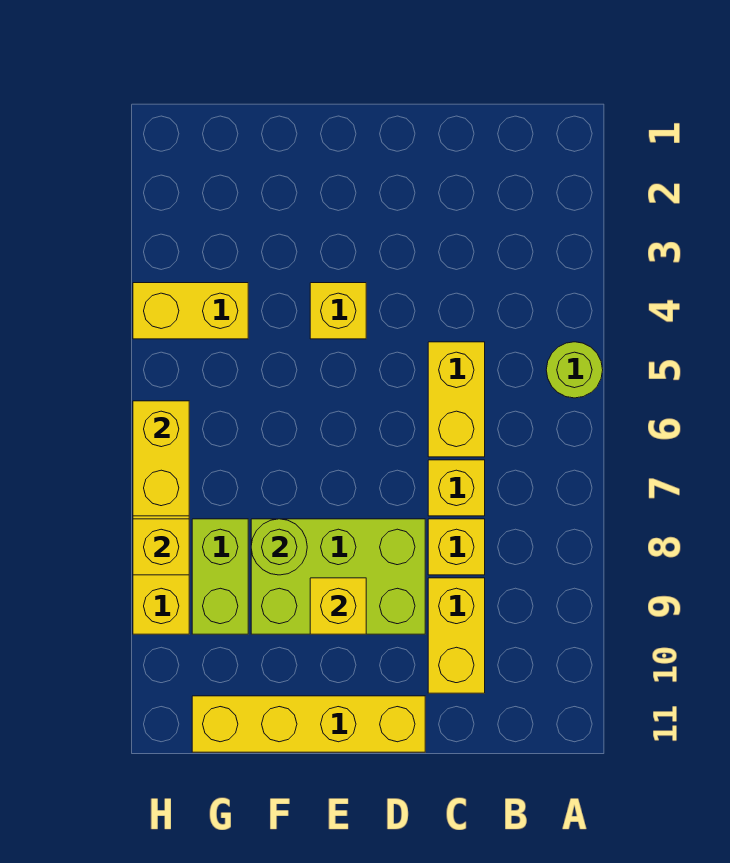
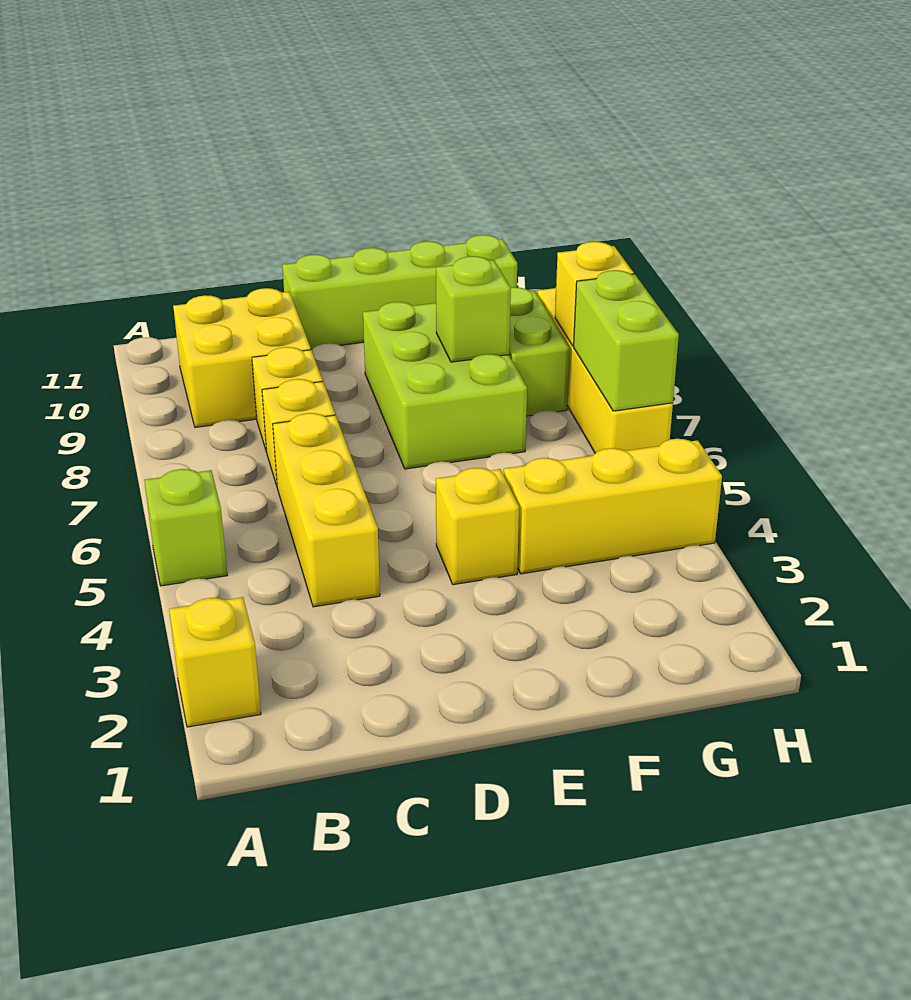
lime round brick A5 level 1 -> lime brick A5 level 1
yellow brick C5:C6 level 1 -> yellow brick C4:C6 level 1
yellow brick C9:C10 level 1 -> yellow brick B9:C10 level 1
lime brick D8:F9 level 1 -> lime brick E7:F9 level 1
yellow brick D11:G11 level 1 -> lime brick D11:G11 level 1
yellow brick E9 level 2 -> yellow brick A2 level 1
lime round brick F8 level 2 -> lime brick F8 level 2
yellow brick G4:H4 level 1 -> yellow brick F4:H4 level 1
yellow brick H6:H7 level 2 -> lime brick H6:H7 level 2

